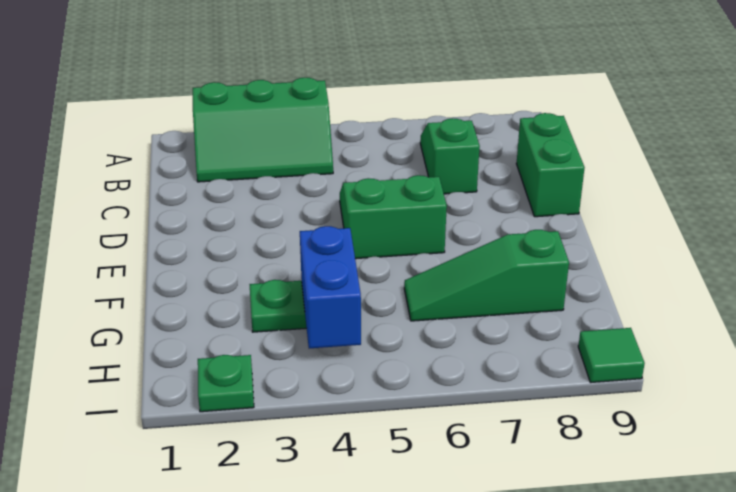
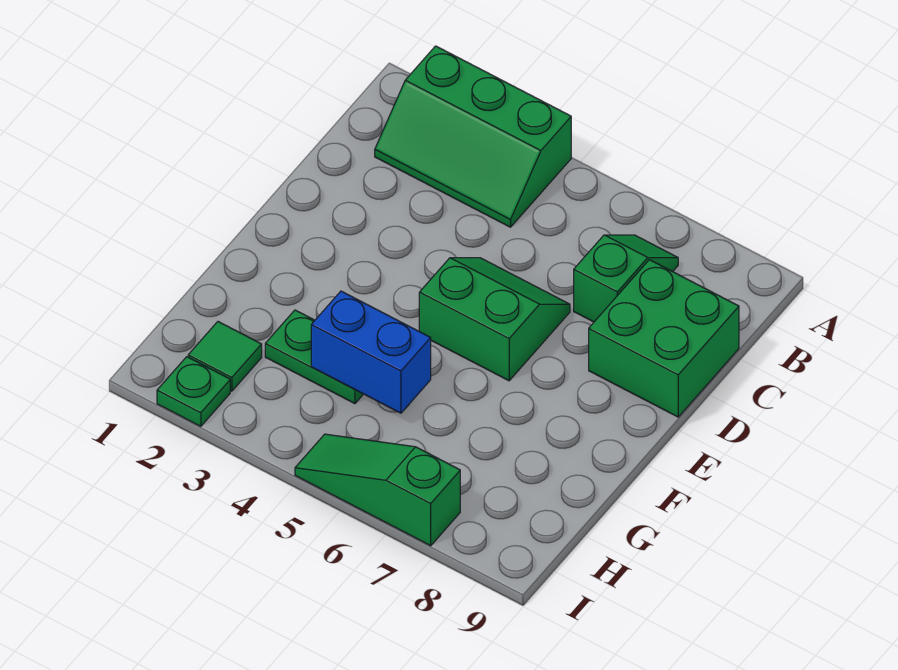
green brick C9:D9 level 1 -> green brick C8:D9 level 1
blue brick G4:H4 level 2 -> blue brick G4:G5 level 2
green slope G6:G8 level 1 top 8 -> green slope I5:I7 level 1 top 7
green tile I9 level 1 -> green tile H2 level 1

